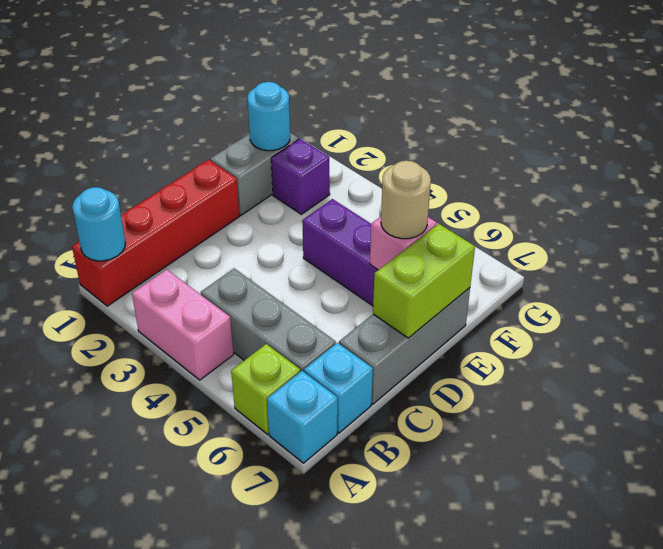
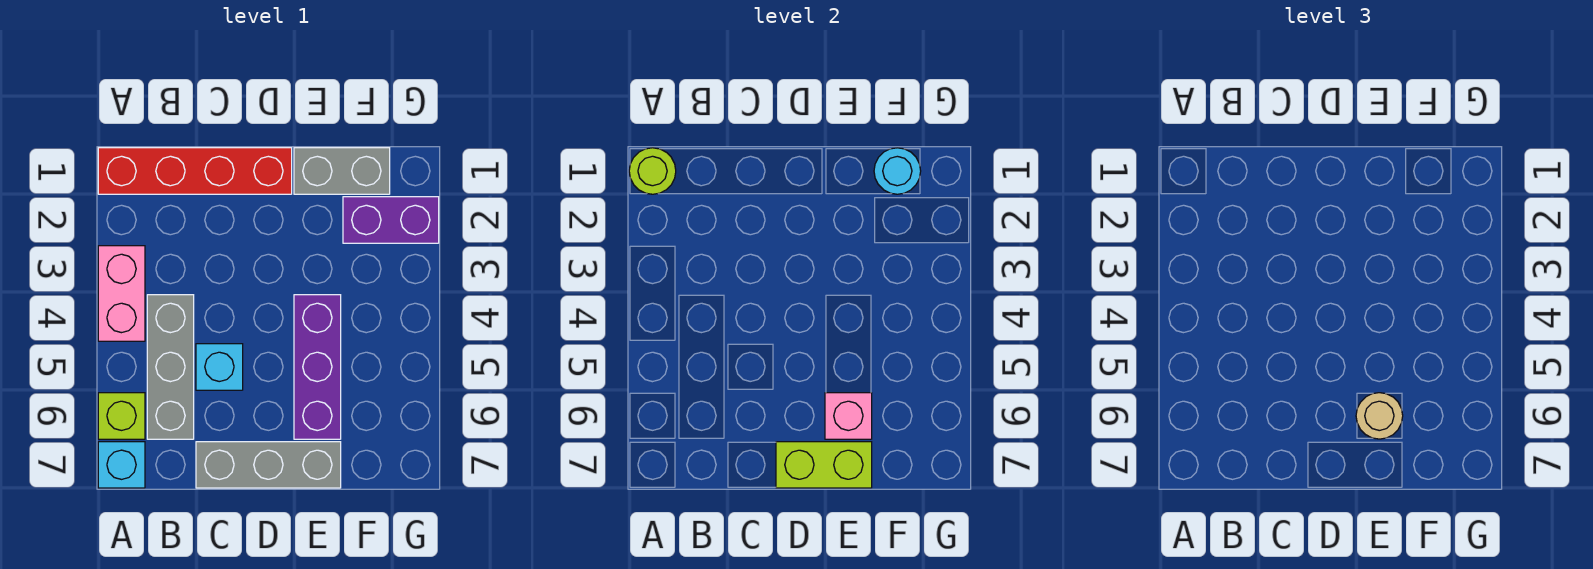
cyan round brick A1 level 2 -> lime round brick A1 level 2
cyan brick B7 level 1 -> cyan brick C5 level 1
purple brick F2 level 1 -> purple brick F2:G2 level 1

